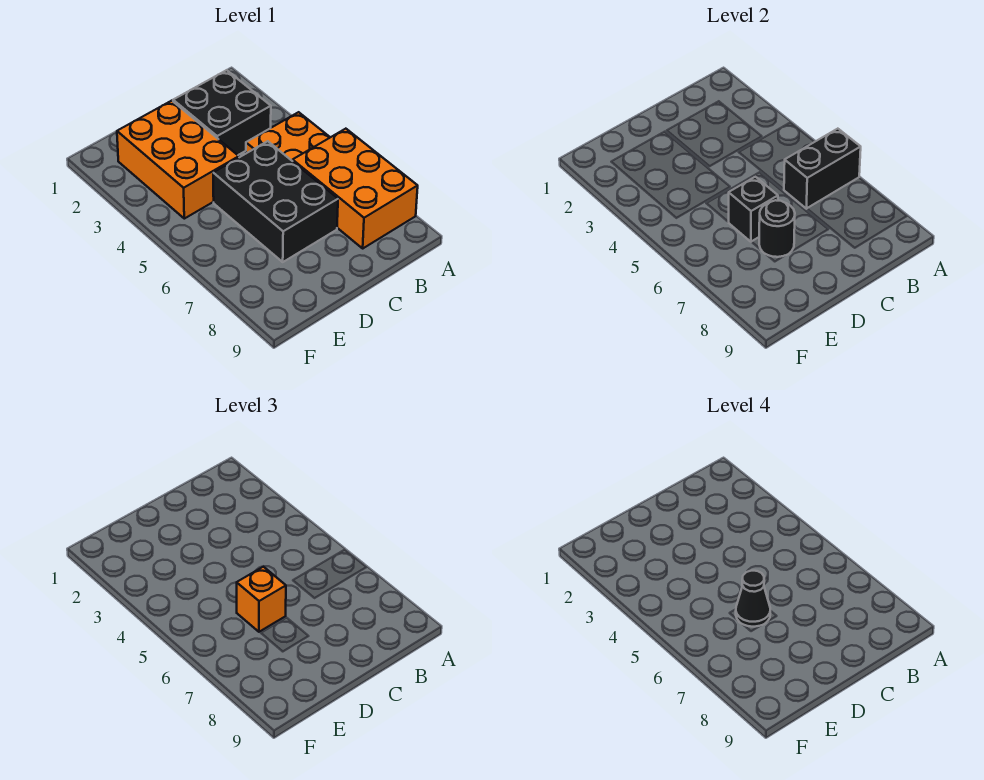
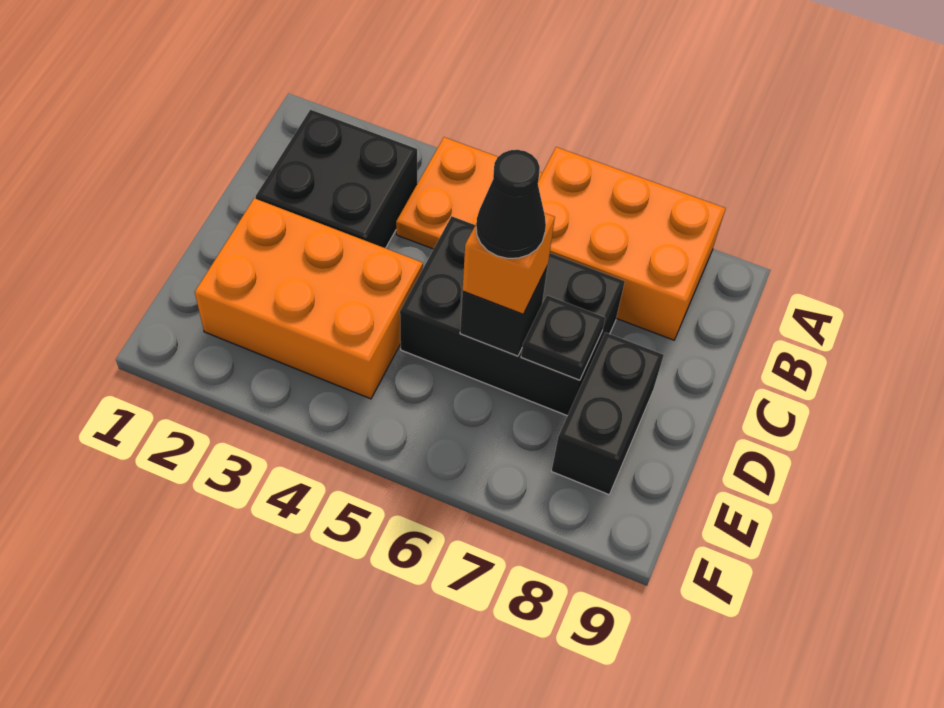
black brick A6:B6 level 2 -> black brick D8:E8 level 1
black round brick D7 level 2 -> black plate D7 level 2

